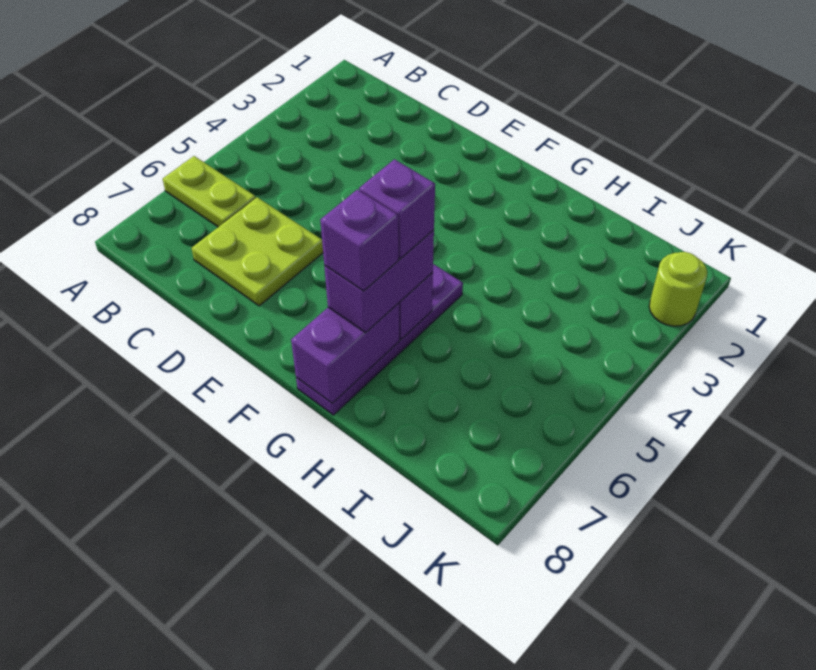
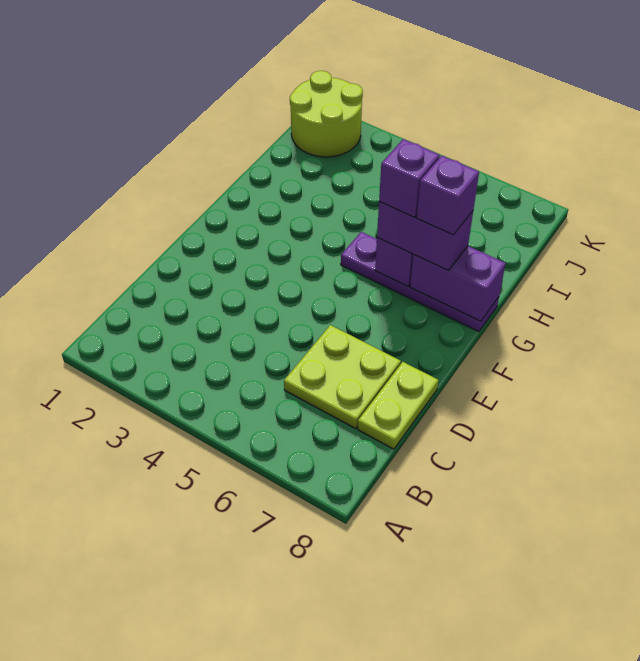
lime plate A6:B6 level 1 -> lime plate C8:D8 level 1
lime round brick K2 level 1 -> lime round brick J1:K2 level 1

